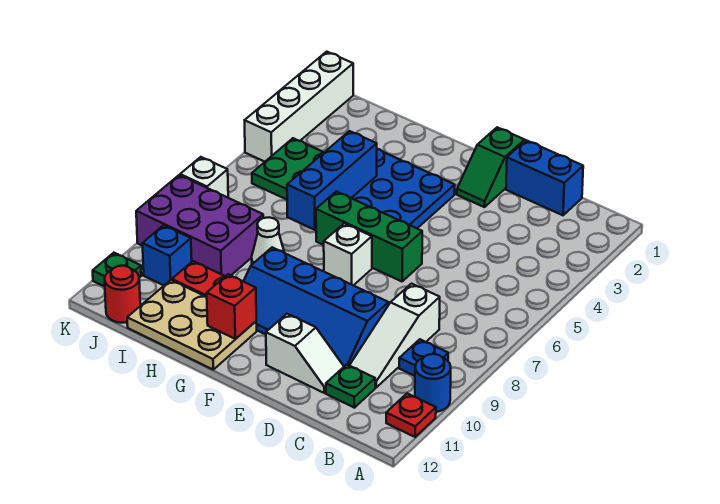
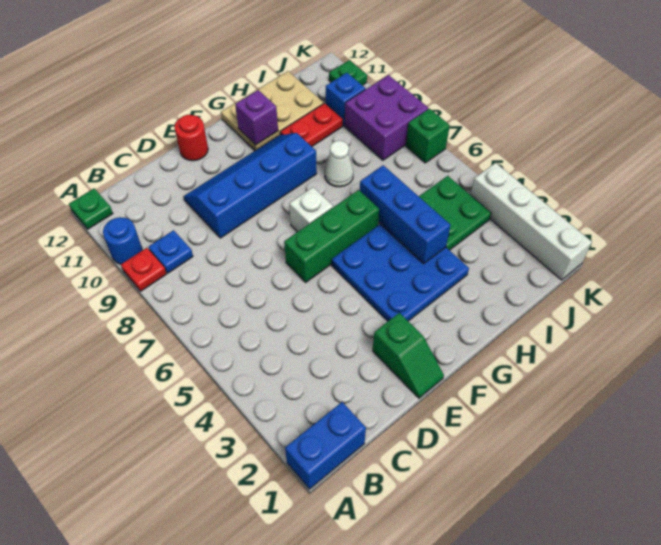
red plate A11 level 1 -> red plate A9 level 1
blue brick C1:D1 level 1 -> blue brick A1:B1 level 1
white slope C8:C10 level 1 top 8 -> none
green plate C11 level 1 -> green plate A12 level 1
white slope D11:E11 level 1 top E -> none
green slope E1:E2 level 1 top 1 -> green slope E1:E2 level 1 top 2
red brick G11 level 2 -> purple brick G11 level 2
purple brick I8:K9 level 1 -> purple brick J8:K9 level 1
red round brick J12 level 1 -> red round brick E12 level 1
white brick K7 level 1 -> green brick K7 level 1

